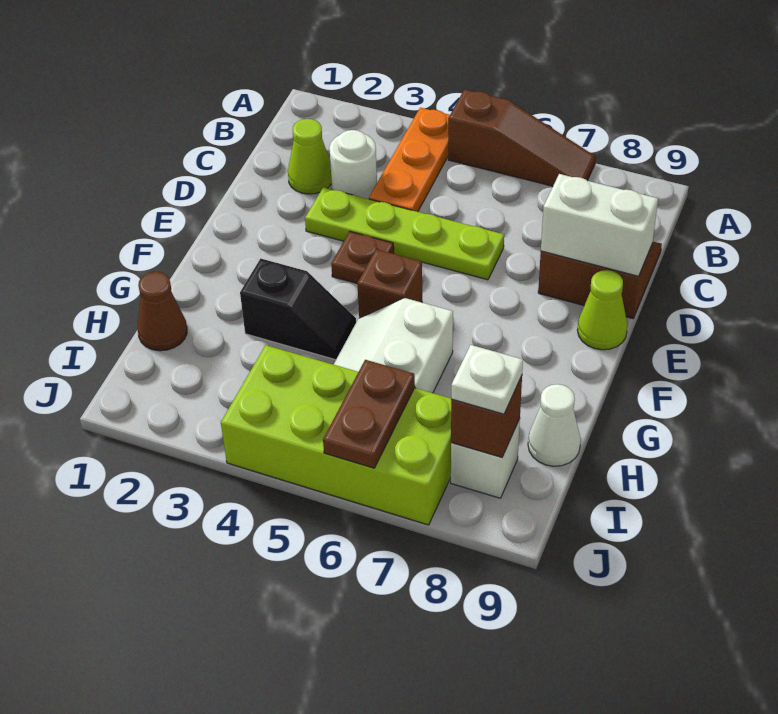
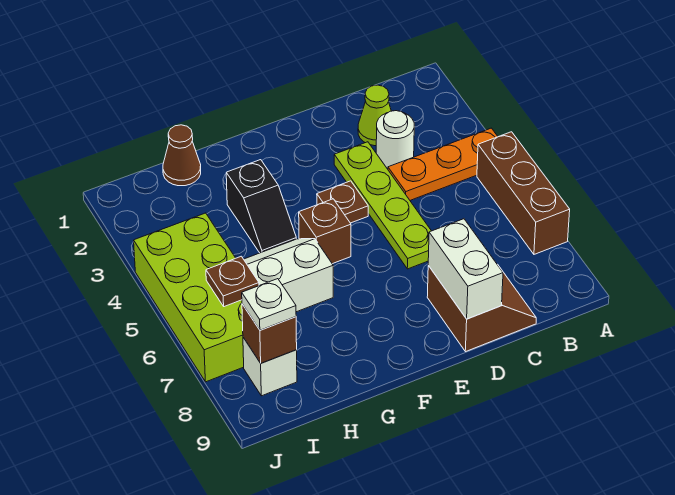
brown slope A5:A7 level 1 top 5 -> brown brick A5:A7 level 1
lime cone E9 level 1 -> none
white cone H9 level 1 -> none
brown plate I6:J6 level 2 -> brown plate I6 level 2

